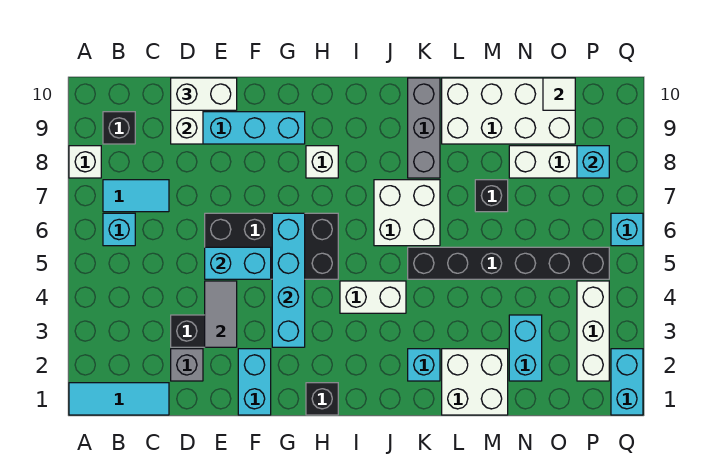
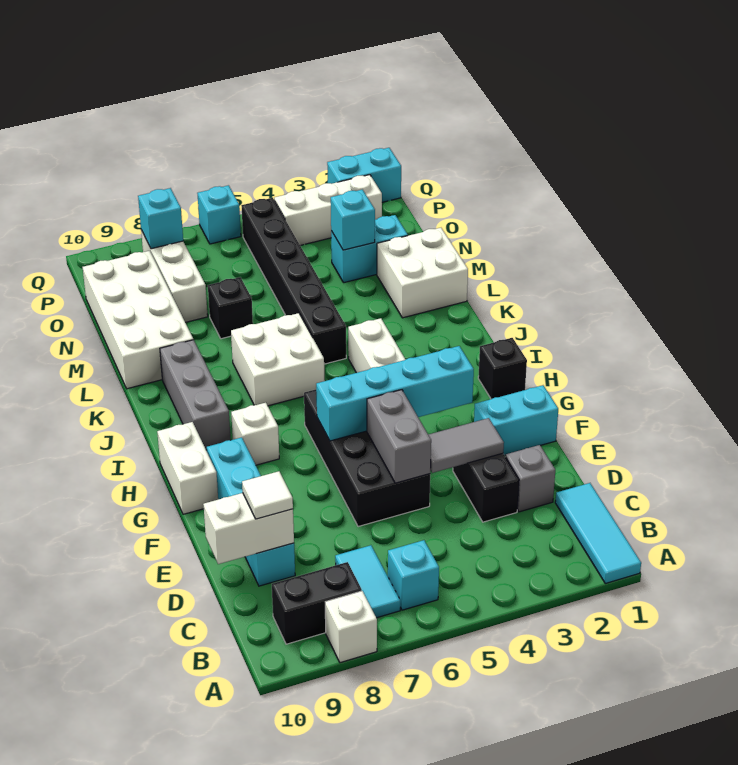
black brick B9 level 1 -> black brick B8:B9 level 1
white brick D10:E10 level 3 -> white brick G10:H10 level 1
cyan brick E5:F5 level 2 -> grey brick E5:F5 level 2
cyan brick K2 level 1 -> cyan brick N3 level 2
grey brick K8:K10 level 1 -> grey brick I9:K9 level 1
white tile O10 level 2 -> white tile D9 level 3

